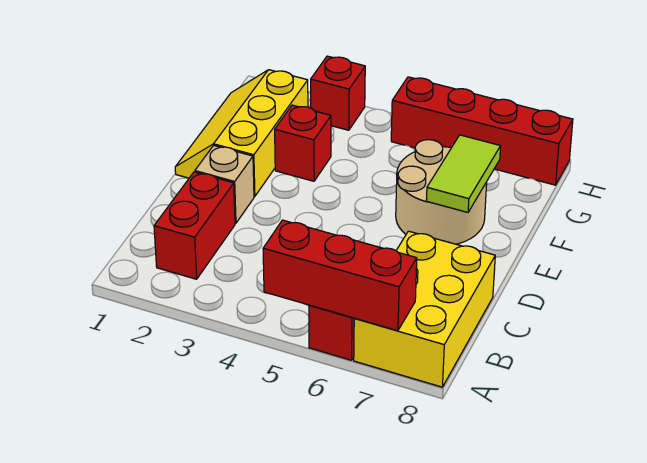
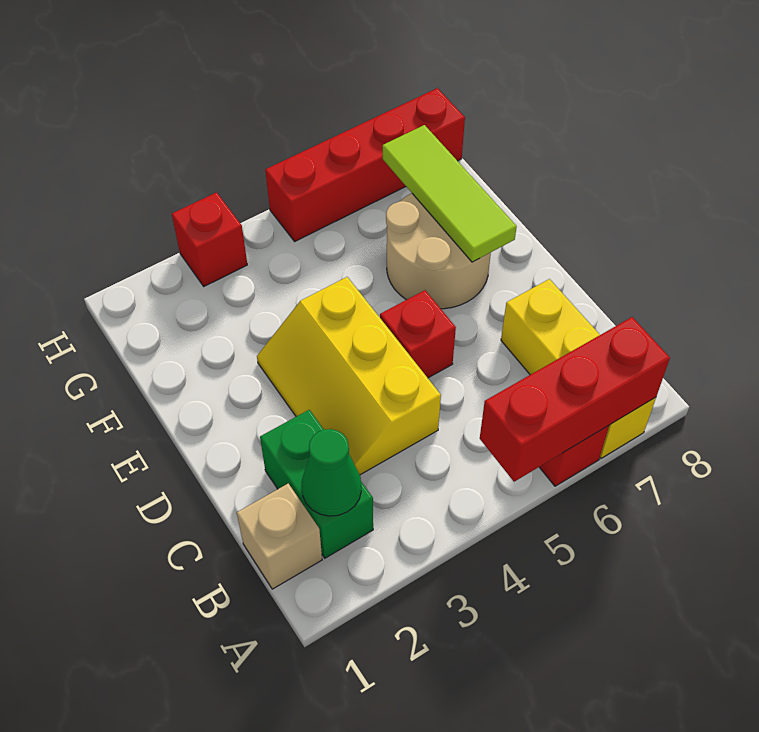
yellow brick A7:C8 level 1 -> yellow brick A7:C7 level 1
red brick B2:C2 level 1 -> green brick B2:C2 level 1
none -> green cone B2 level 2
tan brick D2 level 1 -> tan brick B1 level 1
yellow slope E1:G2 level 1 top 2 -> yellow slope C3:E4 level 1 top 4
lime tile E7:F7 level 2 -> lime tile E7:G7 level 2
red brick F3 level 1 -> red brick D5 level 1

